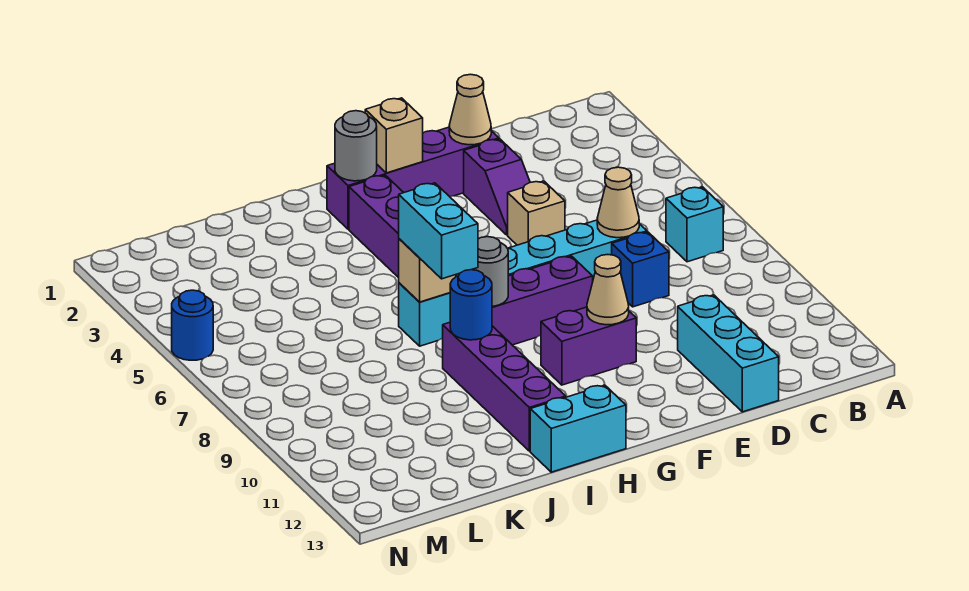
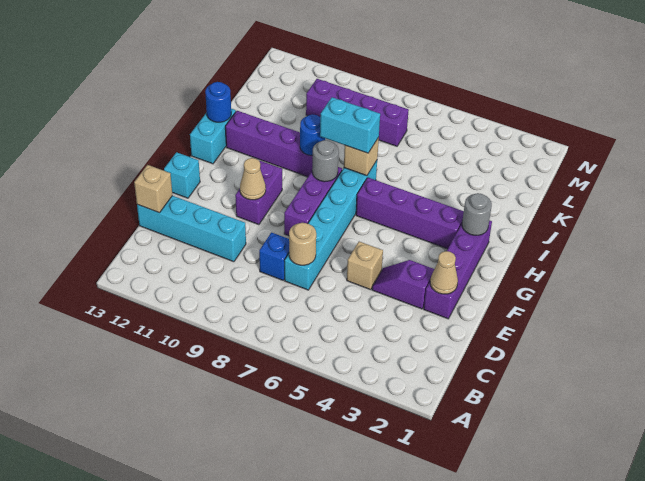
cyan brick B7 level 1 -> cyan brick F13 level 1
tan cone D7 level 2 -> tan round brick D7 level 2
cyan brick D11:D13 level 1 -> cyan brick D10:D13 level 1
tan brick G2 level 2 -> tan brick D13 level 2
none -> purple brick L7:L10 level 1
blue round brick N5 level 1 -> blue round brick I13 level 2

